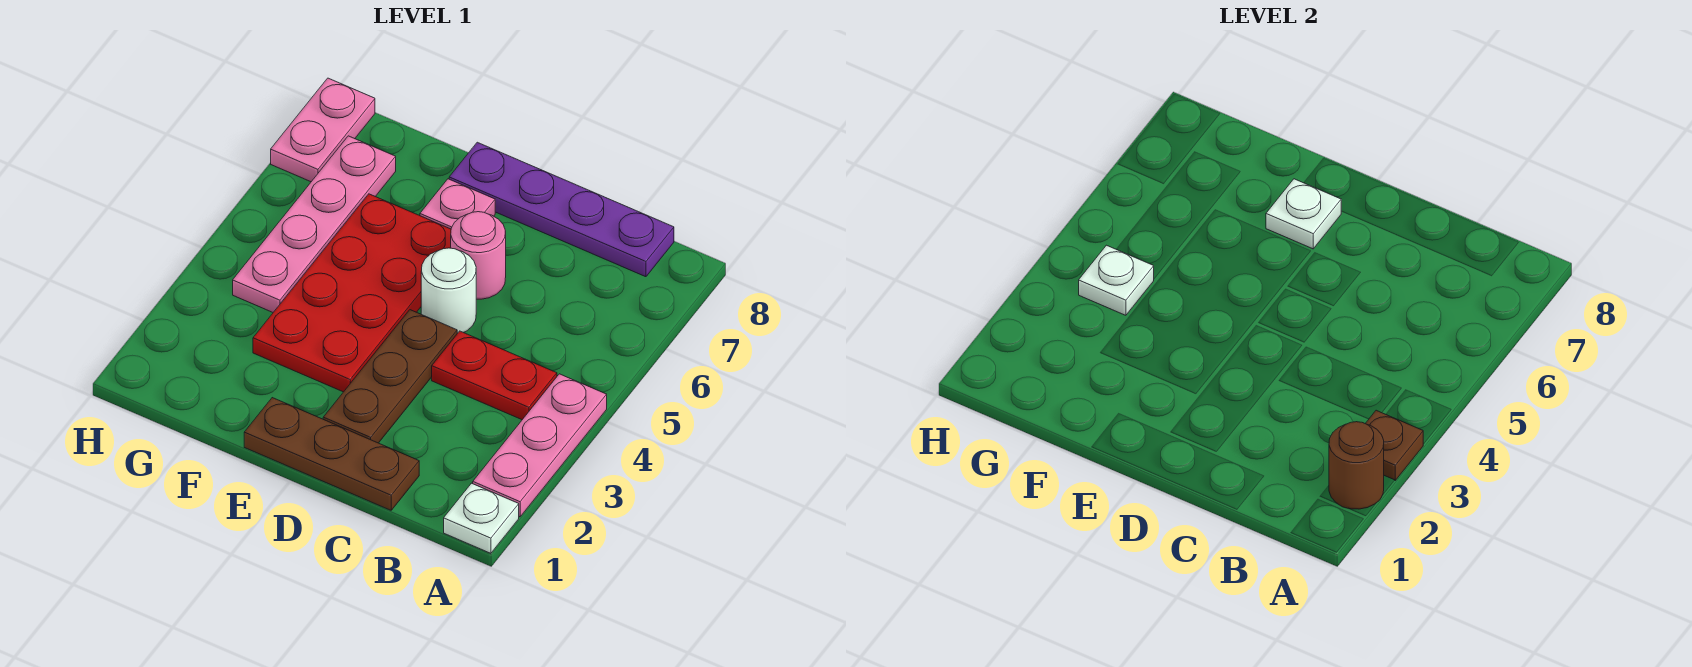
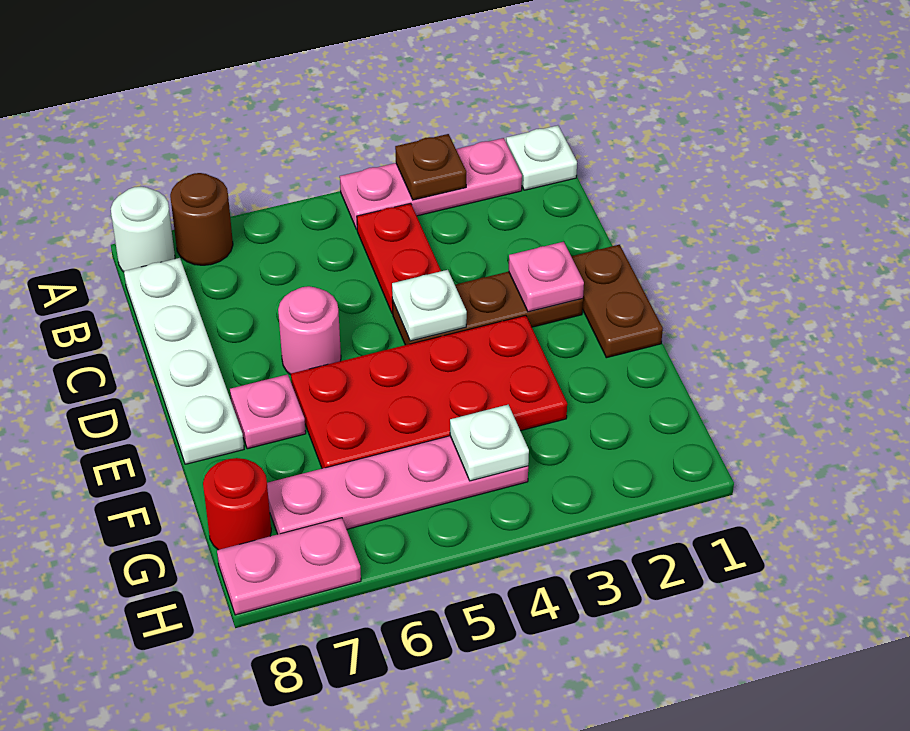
brown round brick A2 level 2 -> brown round brick A7 level 1
purple plate B8:E8 level 1 -> white plate B8:E8 level 1
brown plate C1:E1 level 1 -> brown plate D1:E1 level 1
none -> pink plate D2 level 2
white round brick D5 level 1 -> white round brick A8 level 1
white plate E7 level 2 -> white plate D4 level 2
none -> red round brick G8 level 1

